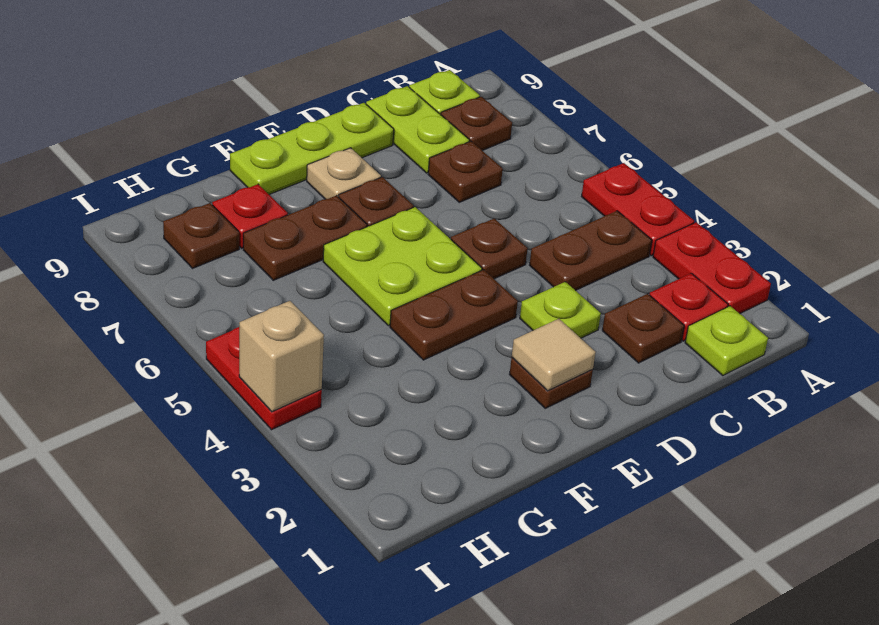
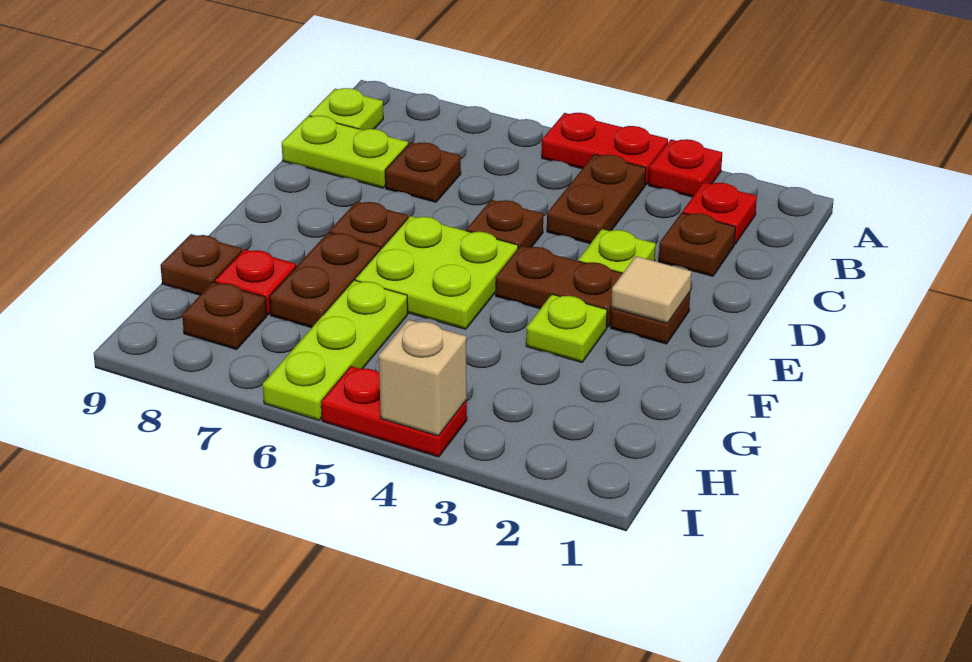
red plate A2:A3 level 1 -> red plate A3 level 1
lime plate B1 level 1 -> lime plate F3 level 1
brown plate B8 level 1 -> brown plate G9 level 1
lime plate D9:F9 level 1 -> lime plate G6:I6 level 1
brown plate E4:F4 level 1 -> brown plate E3:E4 level 1
tan plate E8 level 1 -> none

